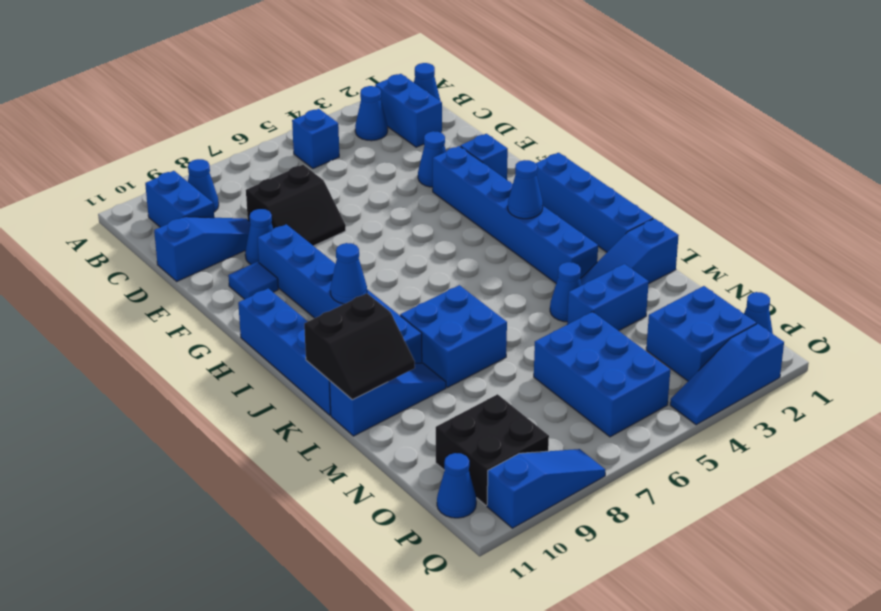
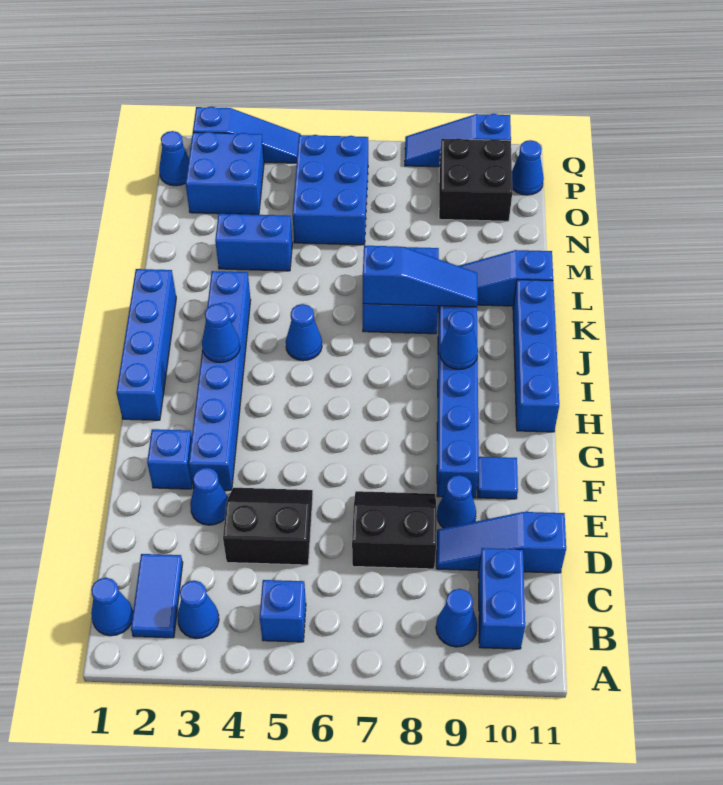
blue brick B2:C2 level 1 -> blue tile B2:C2 level 1
black slope K10:L11 level 2 top K -> black slope D4:E5 level 1 top D
blue slope L1:L3 level 1 top 1 -> blue slope K7:K9 level 2 top 7
blue cone L4 level 1 -> blue cone J5 level 1

